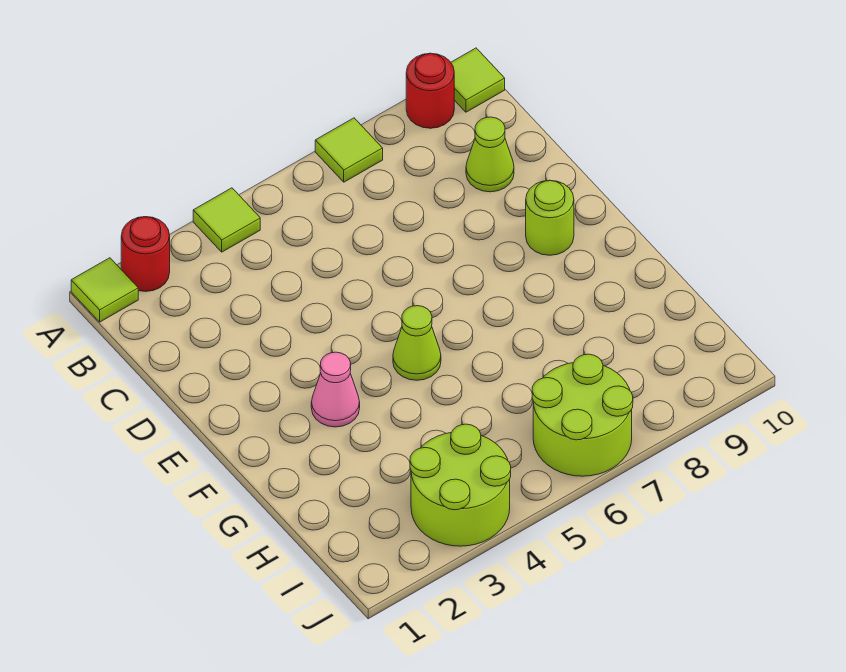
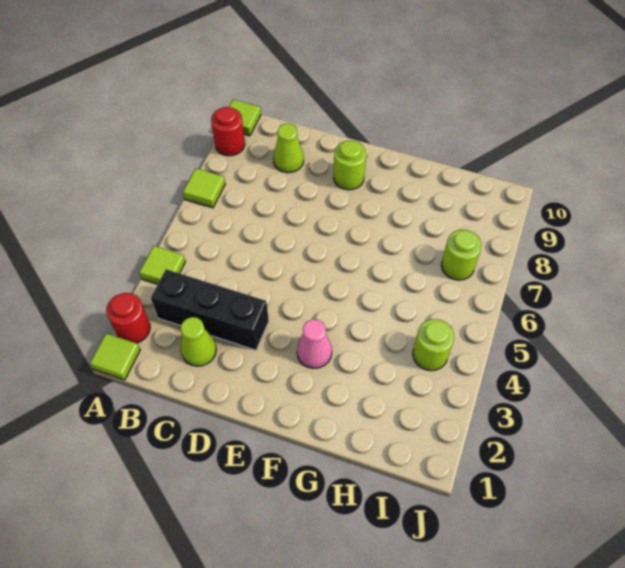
none -> black brick B3:D3 level 1
lime cone F5 level 1 -> lime cone C2 level 1
lime round brick I3:J4 level 1 -> lime round brick I4 level 1
lime round brick I6:J7 level 1 -> lime round brick I7 level 1

